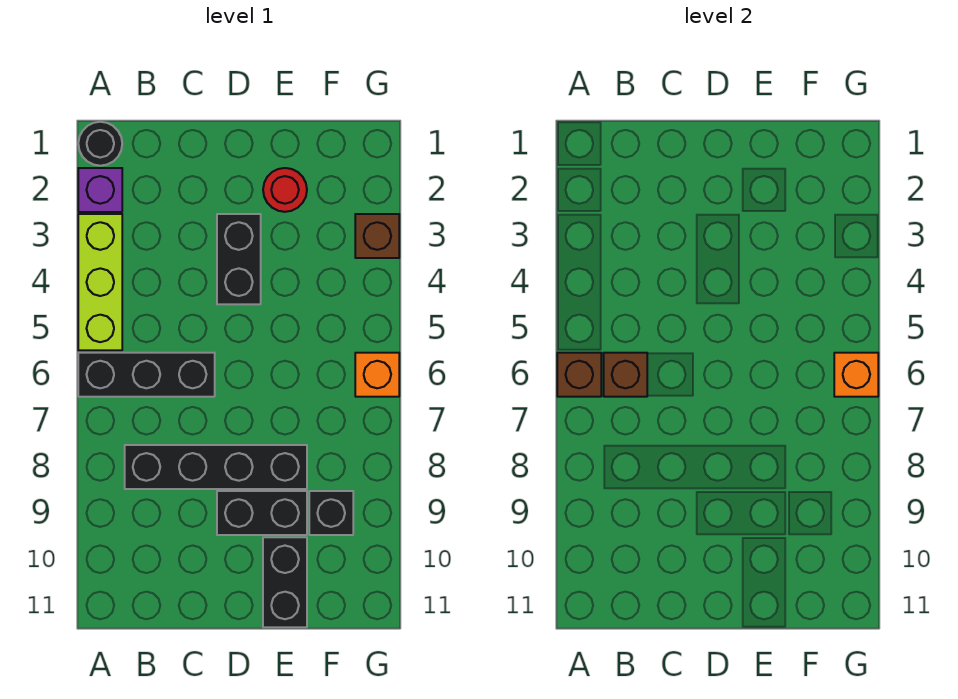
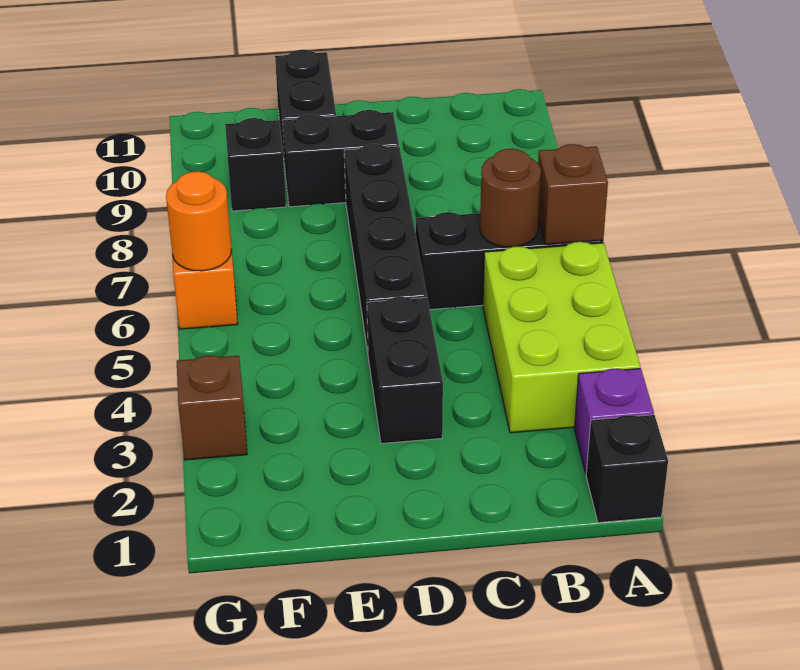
black round brick A1 level 1 -> black brick A1 level 1
lime brick A3:A5 level 1 -> lime brick A3:B5 level 1
brown brick B6 level 2 -> brown round brick B6 level 2
black brick B8:E8 level 1 -> black brick D5:D8 level 1
red round brick E2 level 1 -> none
orange brick G6 level 2 -> orange round brick G6 level 2

